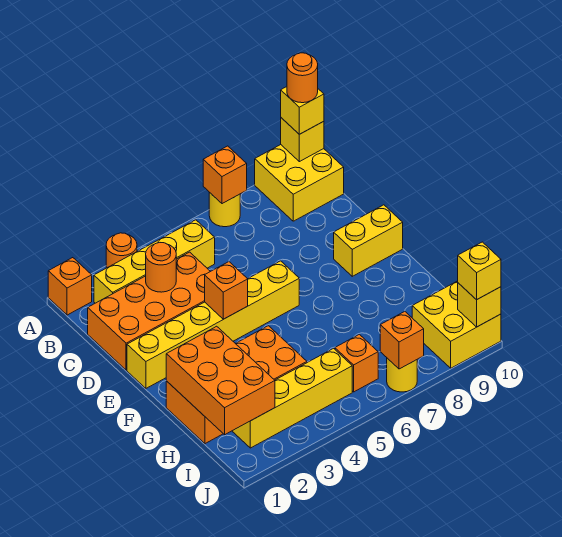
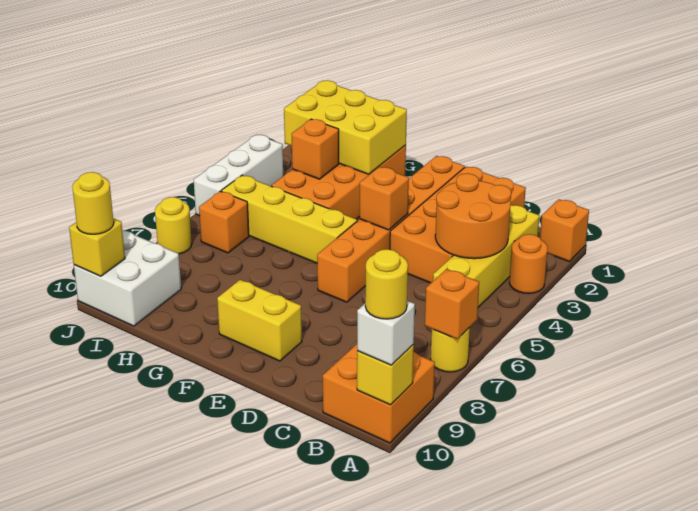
yellow brick A9:B10 level 1 -> orange brick A9:B10 level 1
yellow brick A10 level 3 -> white brick A10 level 3
orange round brick A10 level 4 -> yellow round brick A10 level 4
orange round brick C3 level 2 -> orange round brick B3:C4 level 2
yellow brick E1:E6 level 1 -> orange brick E1:E6 level 1
yellow brick E9:E10 level 1 -> yellow brick E9:F9 level 1
orange brick G1:I2 level 2 -> yellow brick G1:I2 level 2
yellow brick I2:I5 level 1 -> yellow brick F5:I5 level 1
yellow brick I9:J10 level 1 -> white brick I9:J10 level 1
none -> white brick J3:J5 level 1
orange brick J7 level 2 -> orange brick H3 level 2
yellow brick J10 level 3 -> yellow round brick J10 level 3

